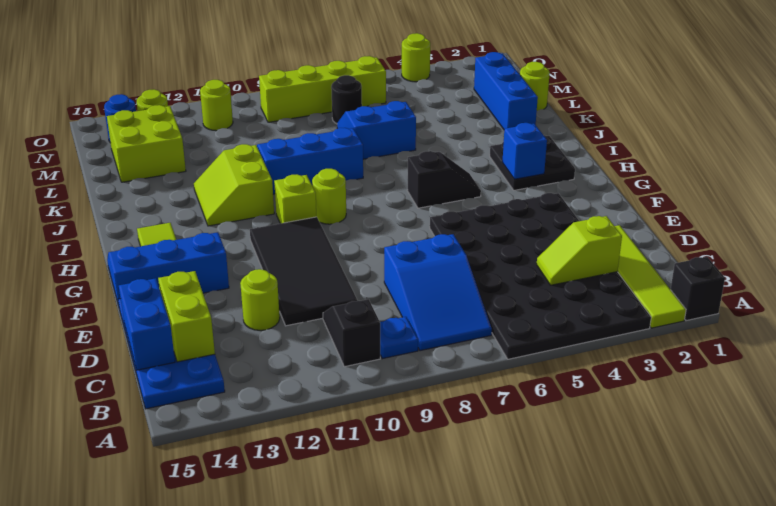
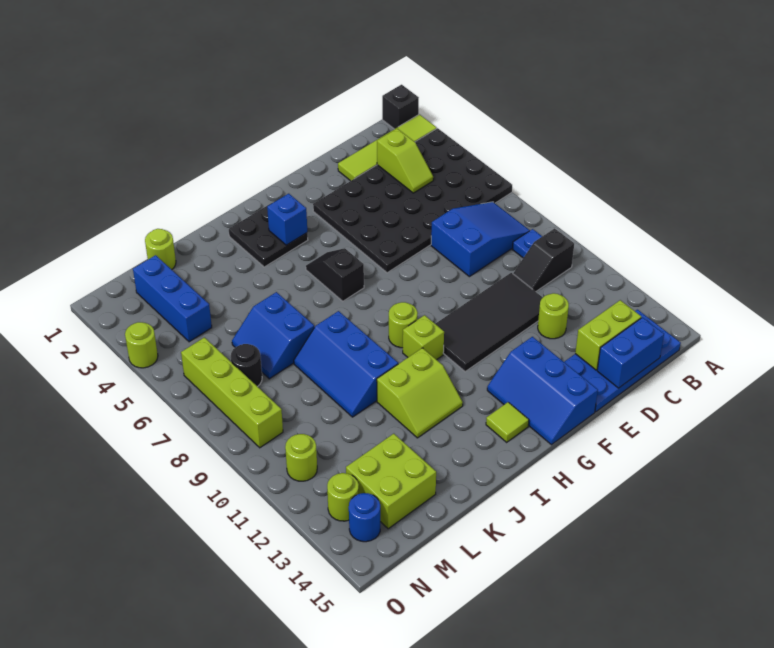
blue brick K2:M2 level 1 -> blue brick M2:M4 level 1

